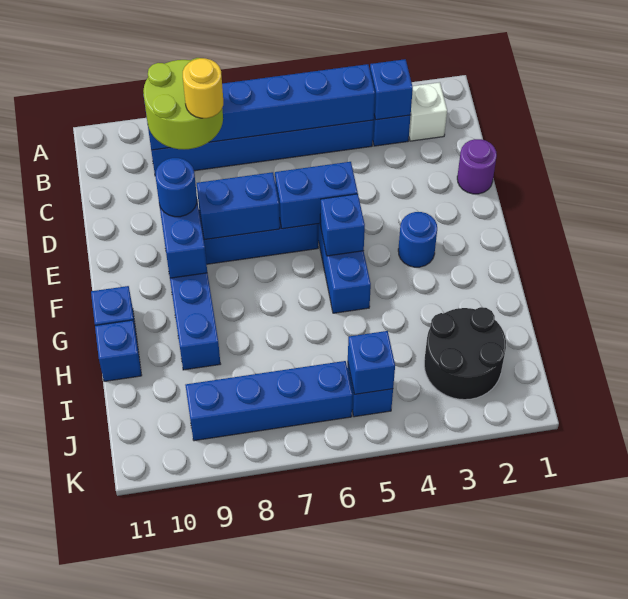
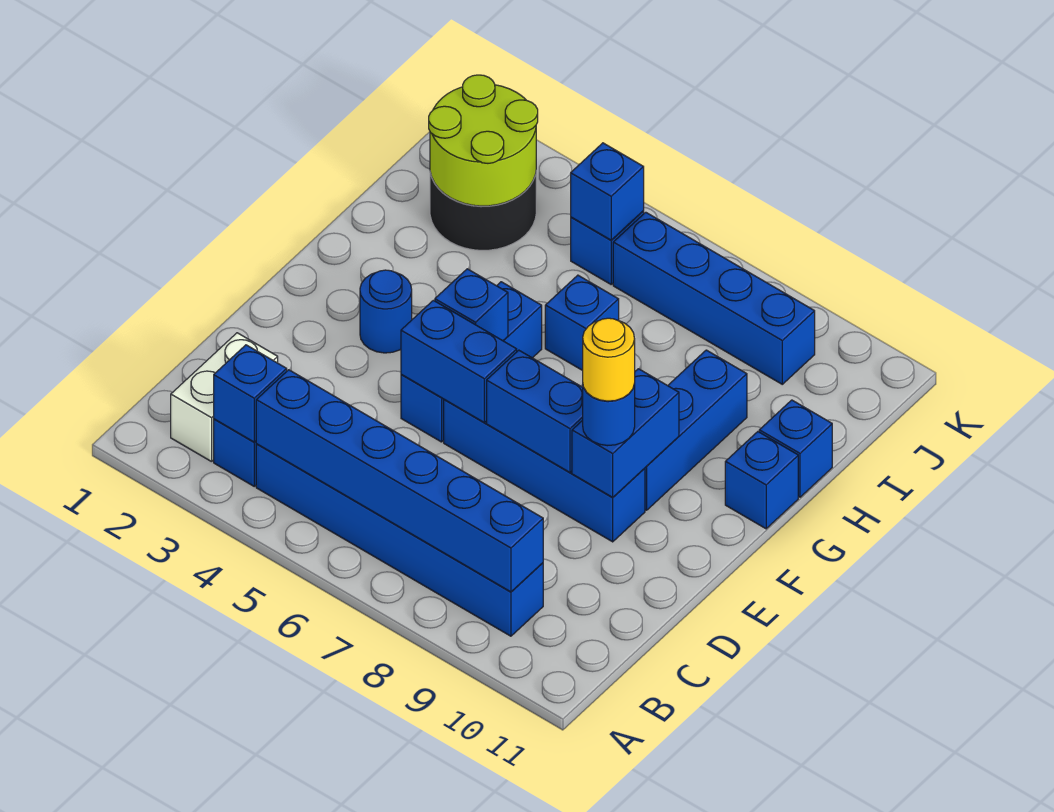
white brick B2 level 1 -> white brick B2:C2 level 1
lime round brick B8:C9 level 3 -> lime round brick I2:J3 level 2
yellow round brick C8 level 4 -> yellow round brick E9 level 4
purple round brick D1 level 1 -> none
none -> blue brick H6 level 1

